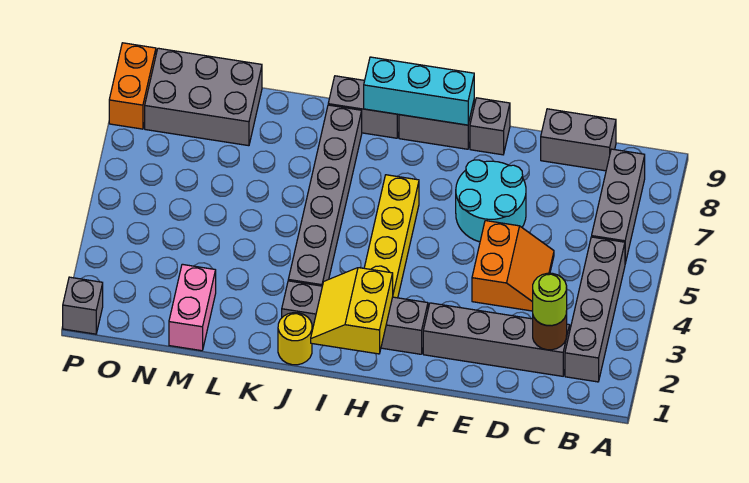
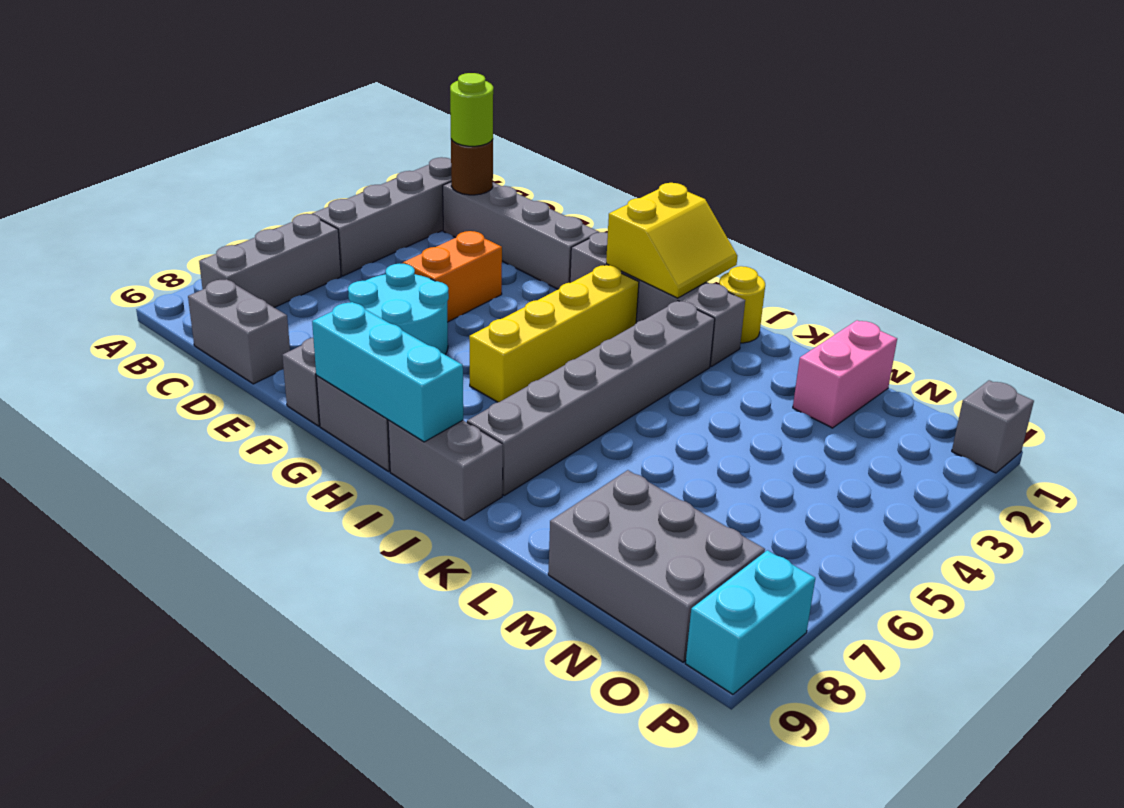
orange brick P8:P9 level 1 -> cyan brick P8:P9 level 1

